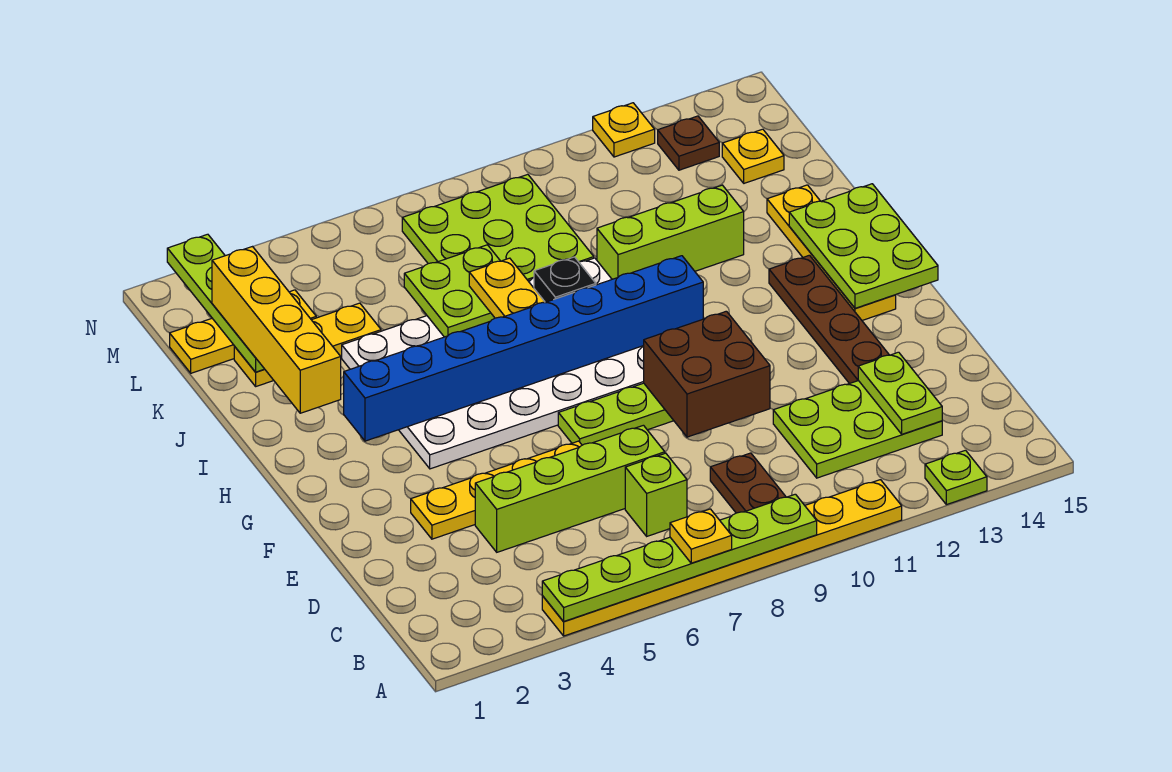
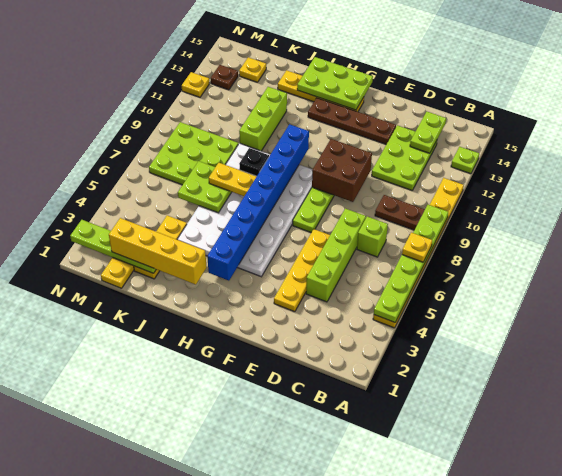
lime plate C13:D13 level 2 -> lime plate C13:C14 level 2

